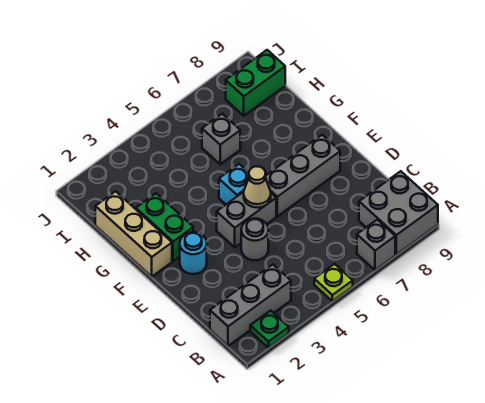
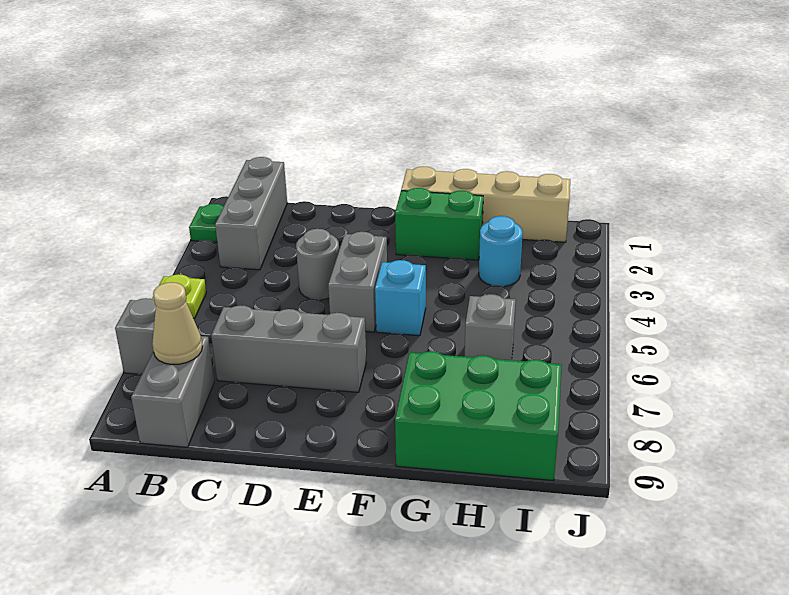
grey brick A8:B9 level 1 -> grey brick B8:B9 level 1
cyan round brick E2 level 1 -> cyan round brick H3 level 1
tan cone E5 level 2 -> tan cone B8 level 2
grey brick E6:E8 level 1 -> grey brick C7:E7 level 1
tan brick F1:H1 level 1 -> tan brick F1:I1 level 1
green brick I8:I9 level 1 -> green brick G8:I9 level 1

